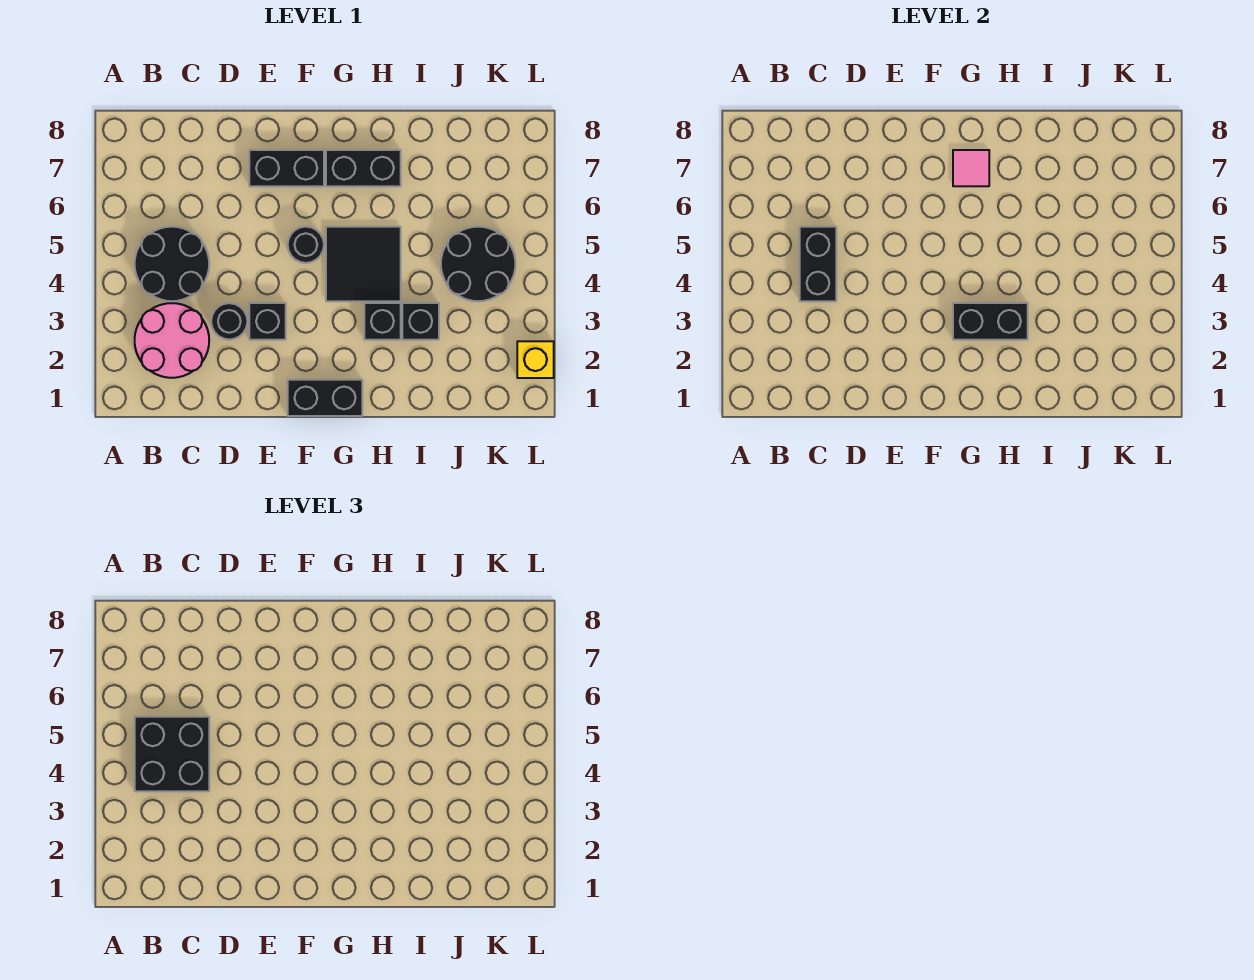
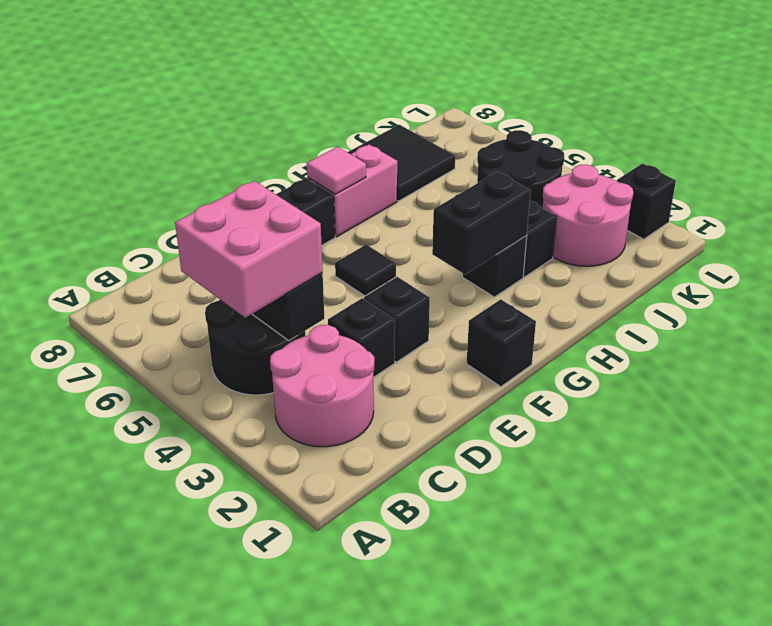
black brick B4:C5 level 3 -> pink brick B4:C5 level 3
black round brick D3 level 1 -> black brick D3 level 1
black brick F1:G1 level 1 -> black brick F1 level 1
black round brick F5 level 1 -> black tile F5 level 1
black tile G4:H5 level 1 -> black tile I7:J8 level 1
black brick G7:H7 level 1 -> pink brick G7:H7 level 1
none -> pink round brick J2:K3 level 1
yellow brick L2 level 1 -> black brick L2 level 1

